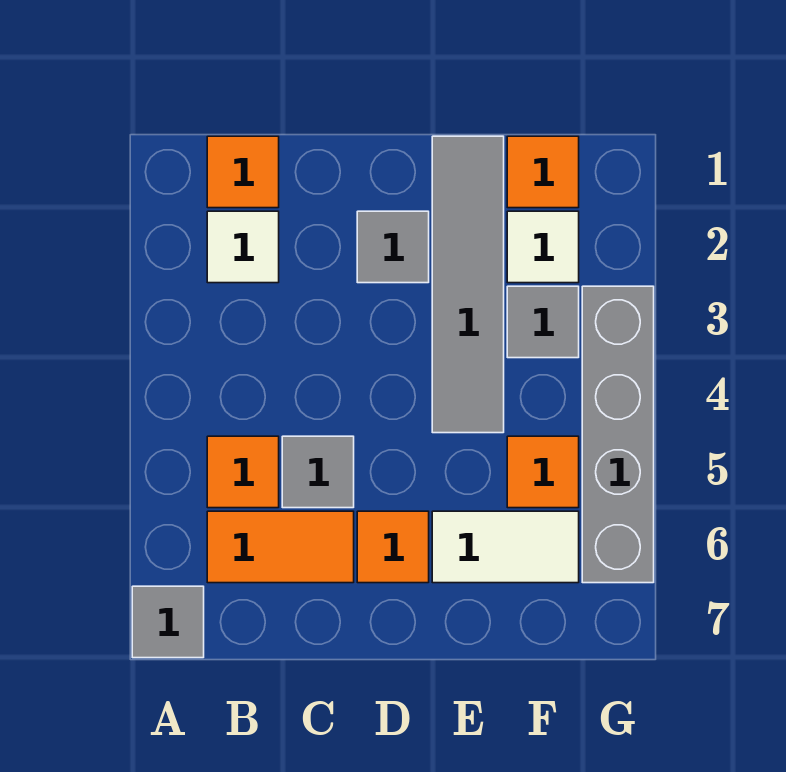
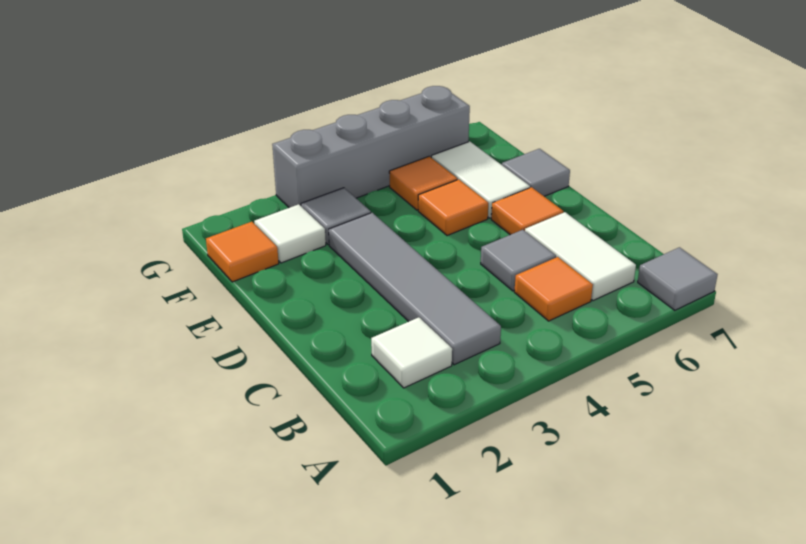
orange tile B1 level 1 -> orange tile E5 level 1
orange tile B6:C6 level 1 -> white tile B6:C6 level 1
grey tile D2 level 1 -> grey tile E7 level 1
grey tile E1:E4 level 1 -> grey tile B3:E3 level 1

